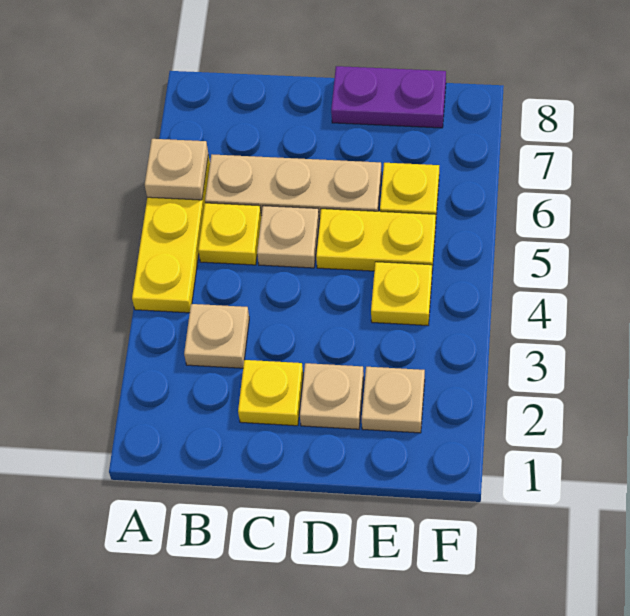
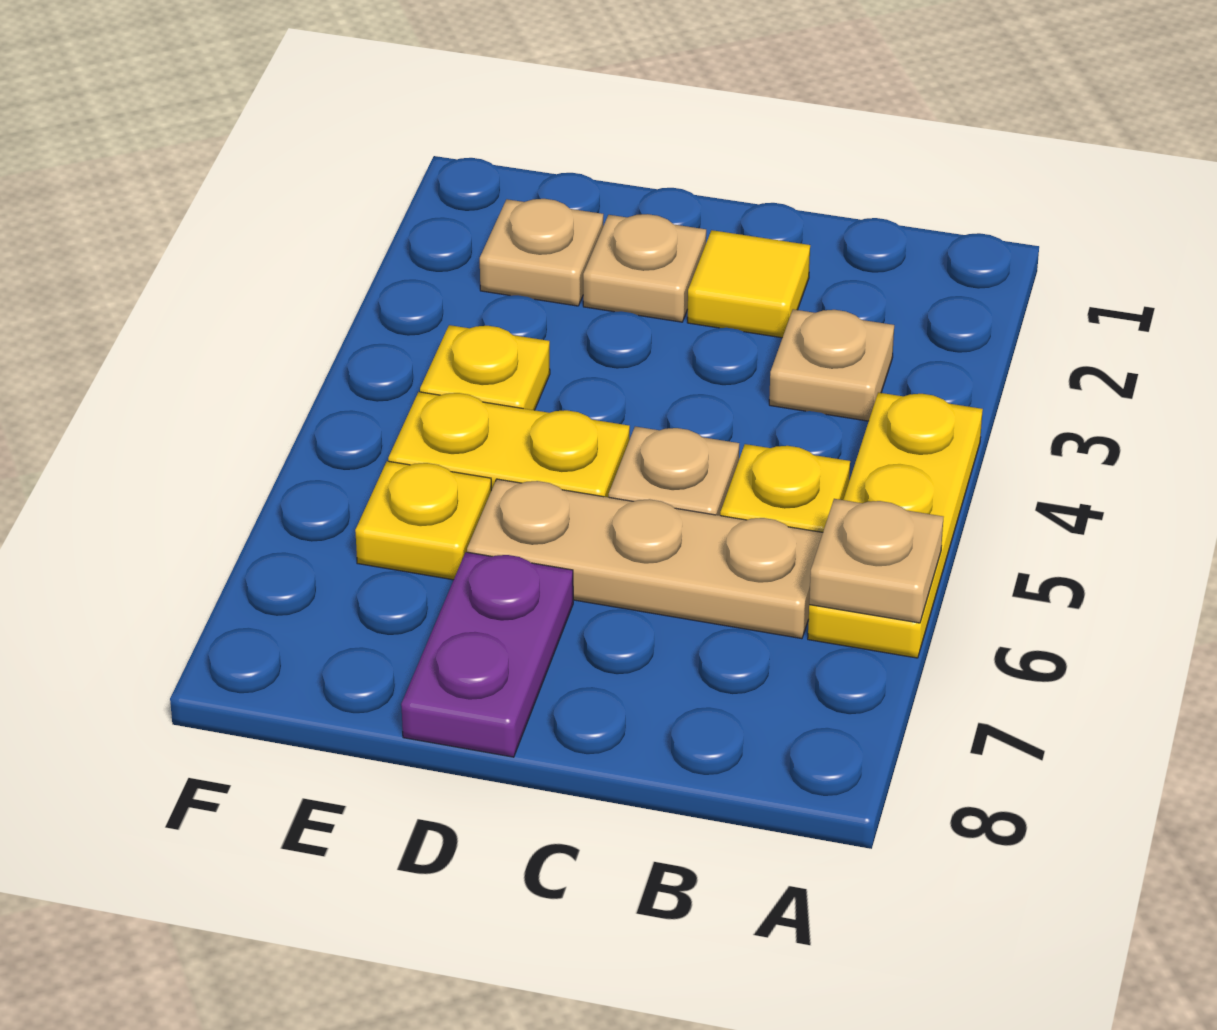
yellow plate C2 level 1 -> yellow tile C2 level 1
purple plate D8:E8 level 1 -> purple plate D7:D8 level 1

